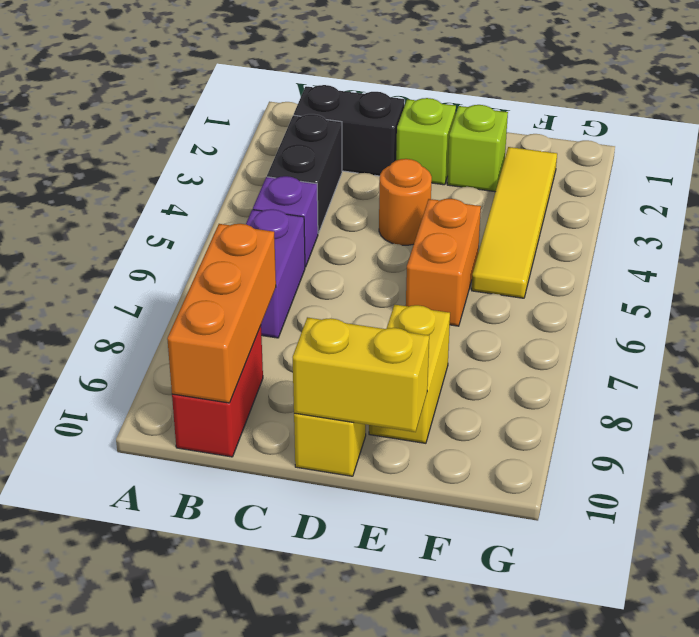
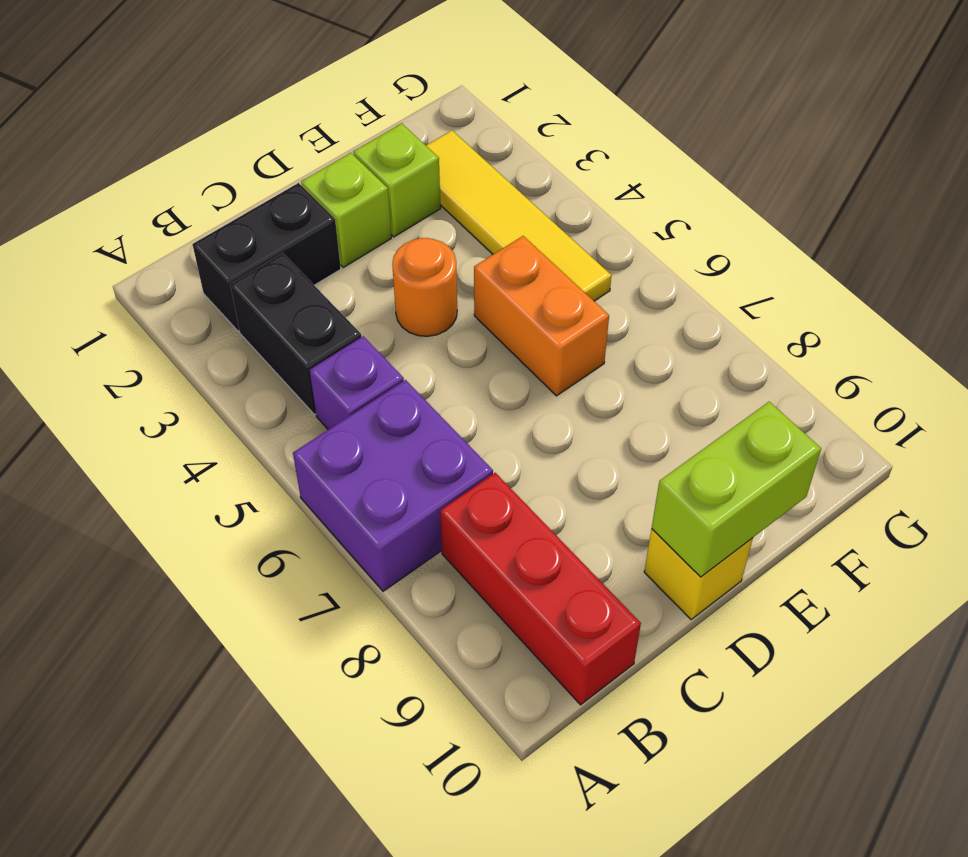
purple brick B6:B7 level 1 -> purple brick A6:B7 level 1
orange brick B8:B10 level 2 -> none
red brick B9:B10 level 1 -> red brick B8:B10 level 1
yellow brick D10:E10 level 2 -> lime brick D10:E10 level 2
yellow brick E8:E9 level 1 -> none

